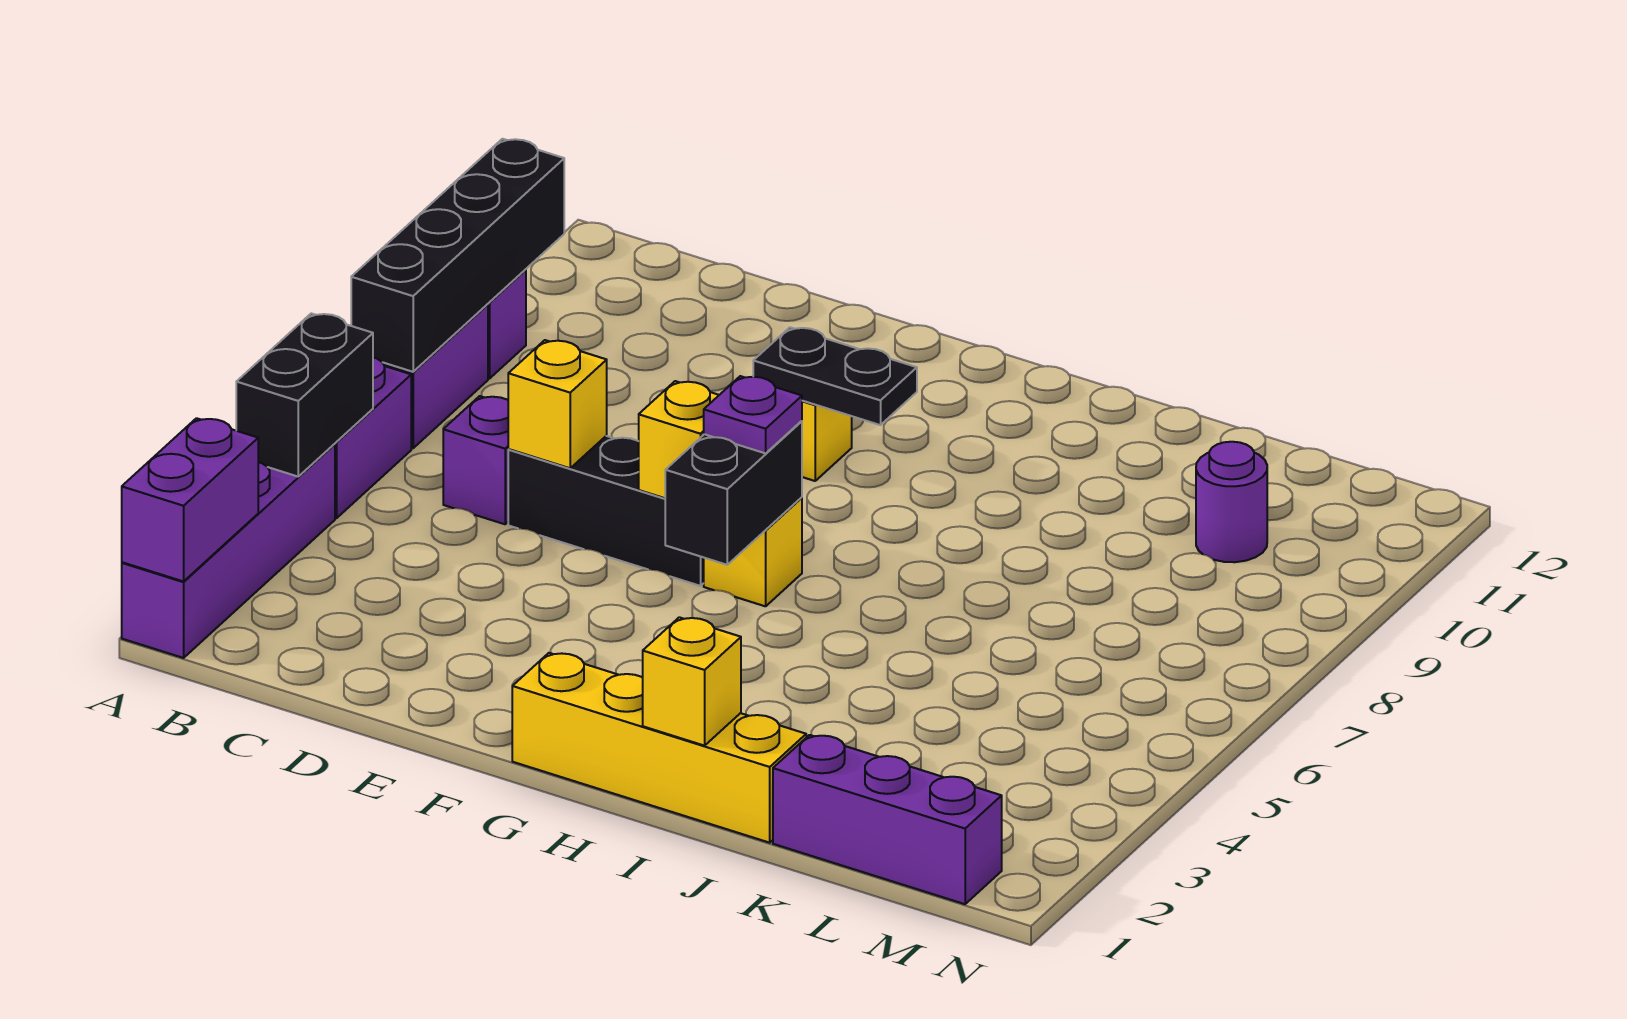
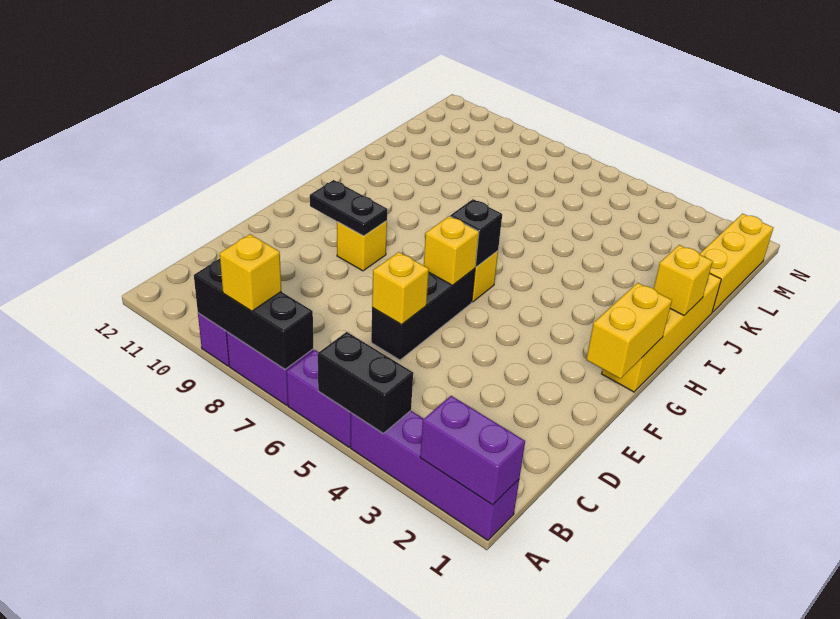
black brick A7:A10 level 2 -> black brick A7:A9 level 2
none -> yellow brick A8 level 3
purple brick C6 level 1 -> none
none -> yellow brick F1:G1 level 2
black plate F9:G9 level 2 -> black plate F9:F10 level 2
black brick G5:G6 level 2 -> black brick G6 level 2
purple plate G6 level 3 -> none
purple brick K1:M1 level 1 -> yellow brick K1:M1 level 1
purple round brick L10 level 1 -> none

